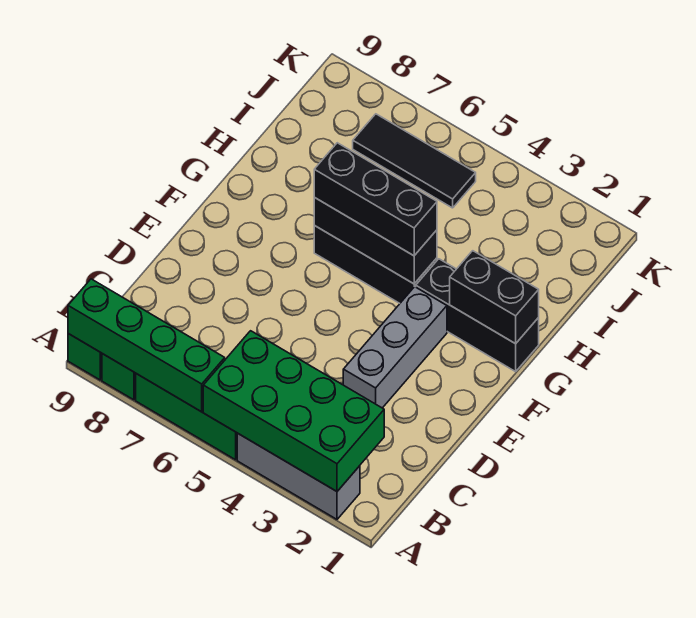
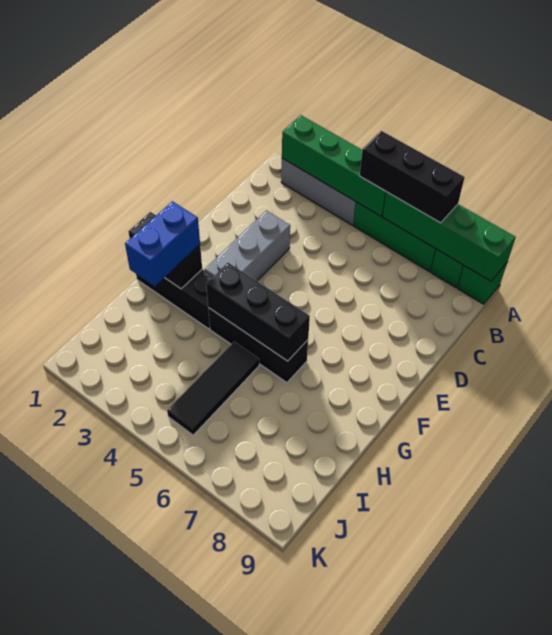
green brick A2:B5 level 2 -> green brick A2:A5 level 2
none -> blue brick G2:H2 level 3
black brick G4:G6 level 3 -> black brick A5:A7 level 3
black tile J5:J7 level 1 -> black tile H5:J5 level 1

